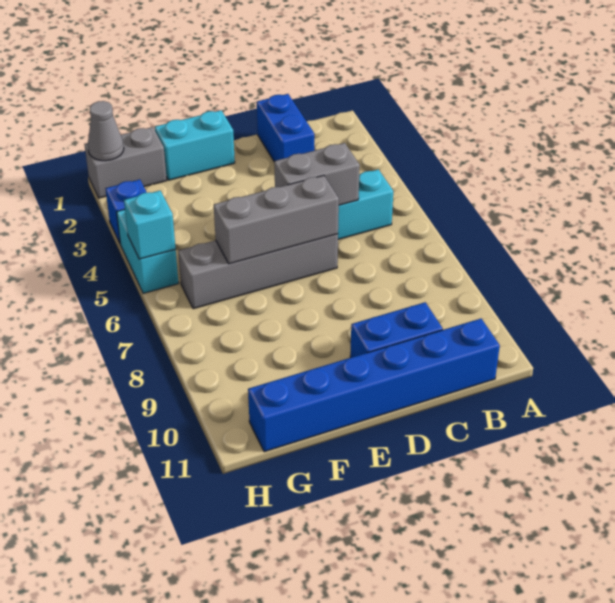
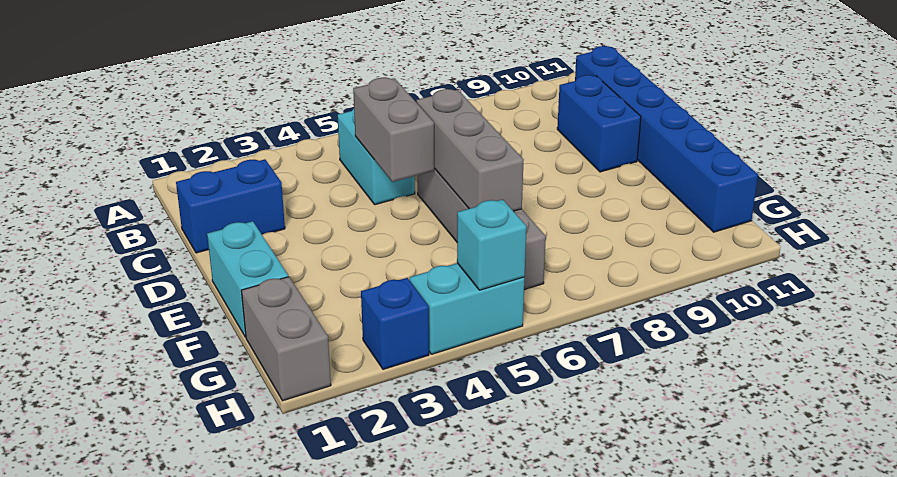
grey cone H1 level 2 -> none

